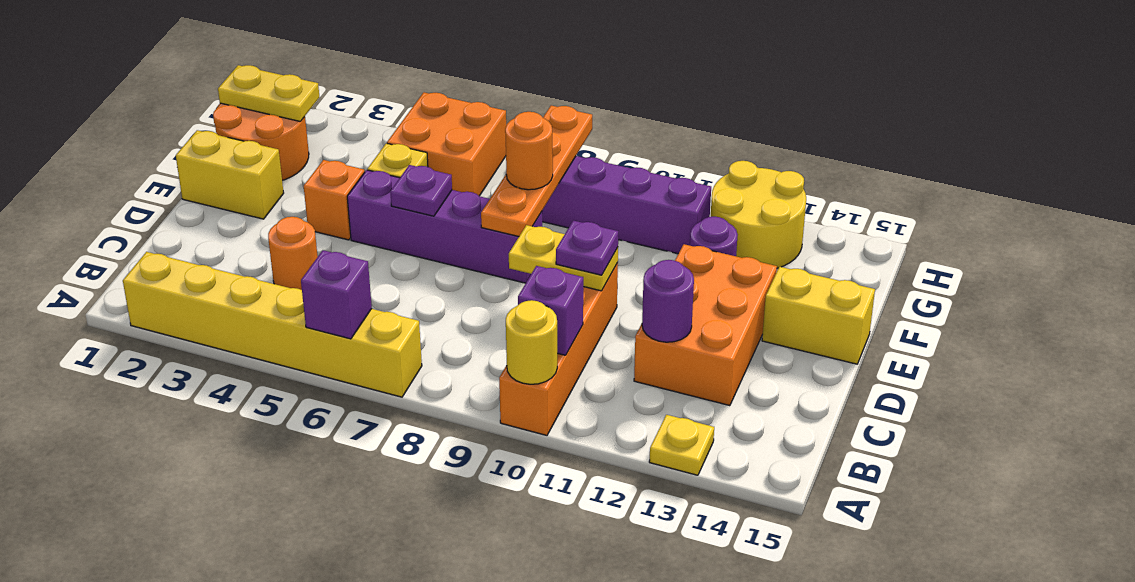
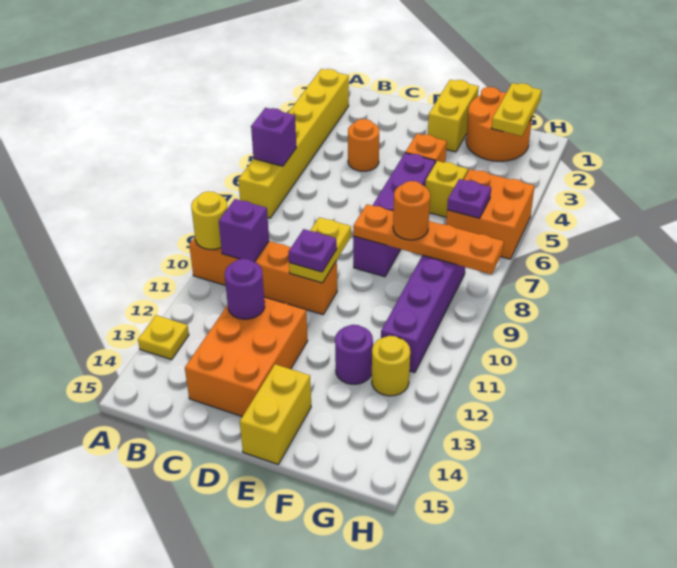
orange brick C12:E13 level 1 -> orange brick C12:D14 level 1
purple plate E6 level 2 -> purple plate G6 level 2
yellow round brick G12:H13 level 1 -> yellow round brick G12 level 1

